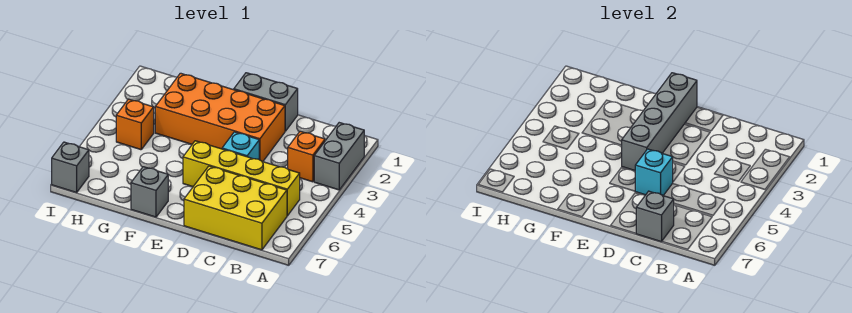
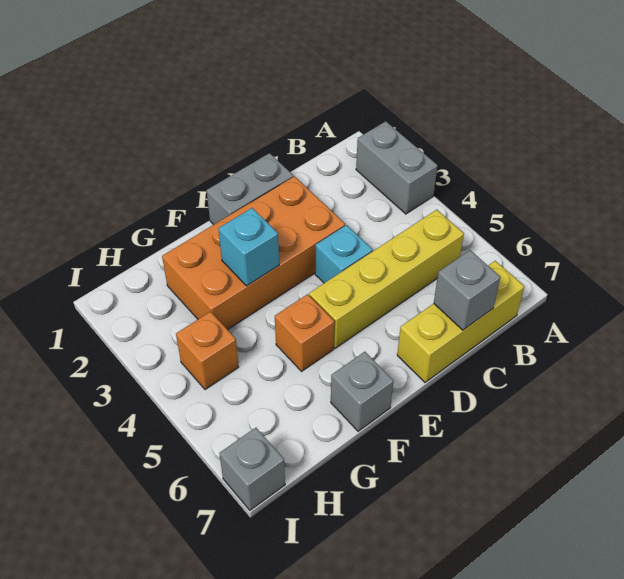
orange brick B3 level 1 -> orange brick F5 level 1
yellow brick B6:D7 level 1 -> yellow brick B7:D7 level 1
cyan brick D5 level 2 -> cyan brick F3 level 2
grey brick E1:E4 level 2 -> none

